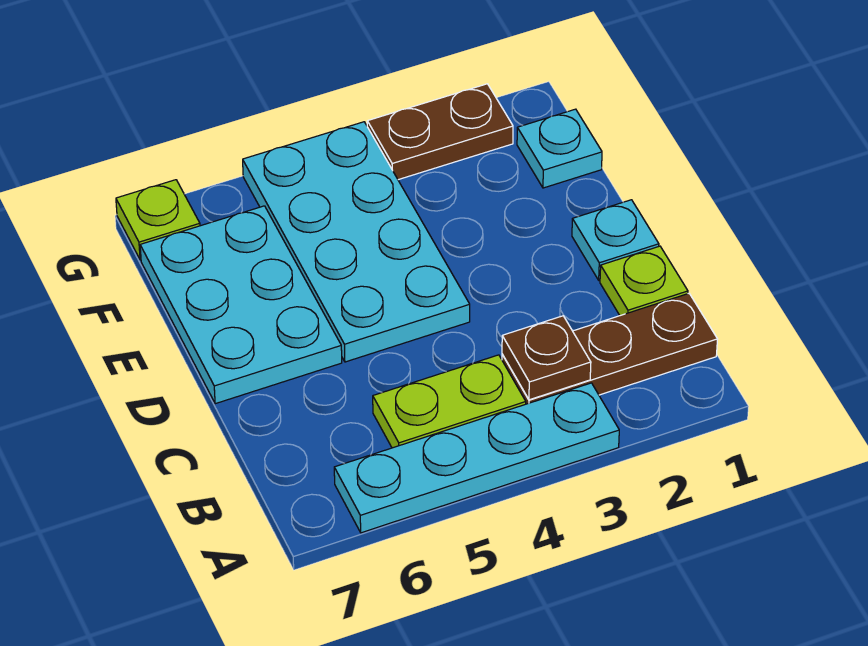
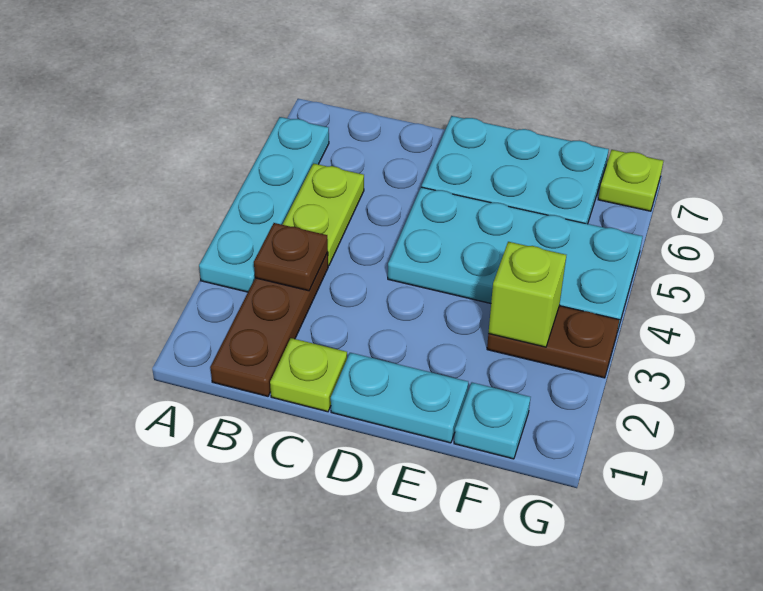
cyan plate D1 level 1 -> cyan plate D1:E1 level 1
none -> lime brick F3 level 2
brown plate G2:G3 level 1 -> brown plate F3:G3 level 1

